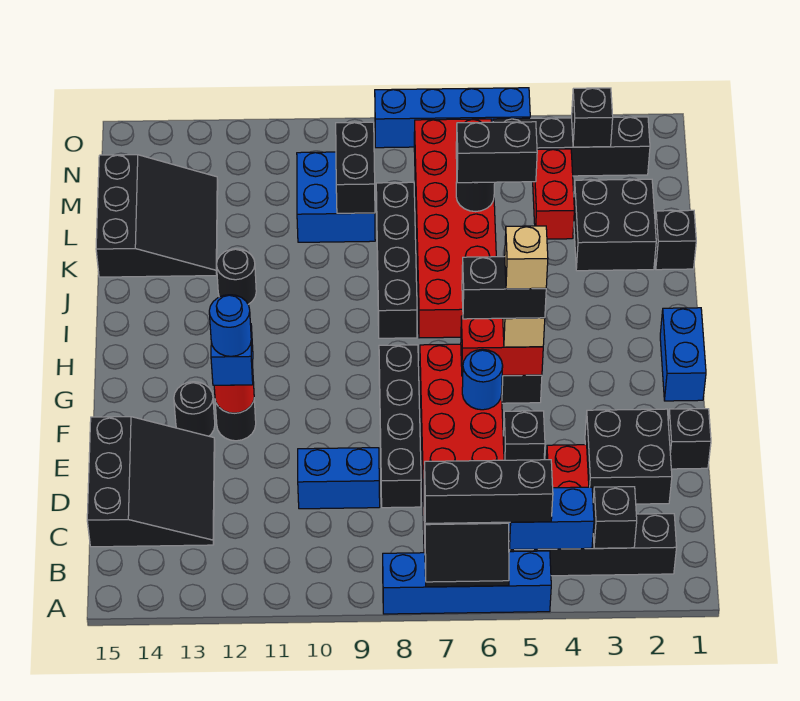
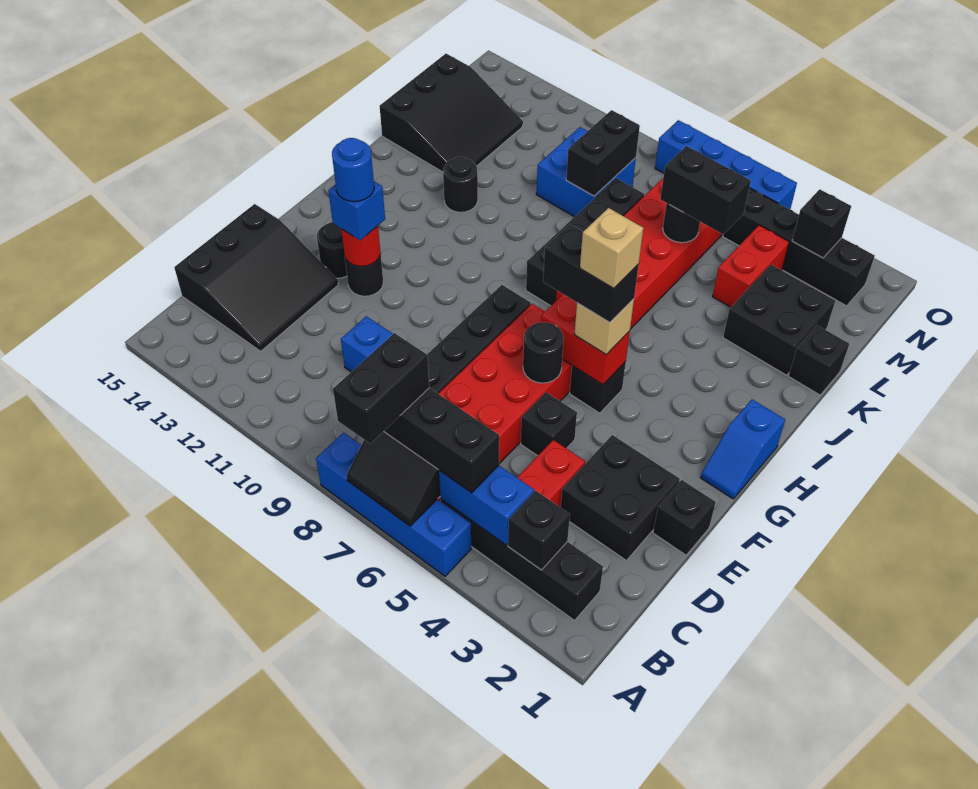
none -> black brick A7:B7 level 4
blue round brick F6 level 2 -> black round brick F6 level 2
blue brick G1:H1 level 1 -> blue slope G1:H1 level 1 top H

